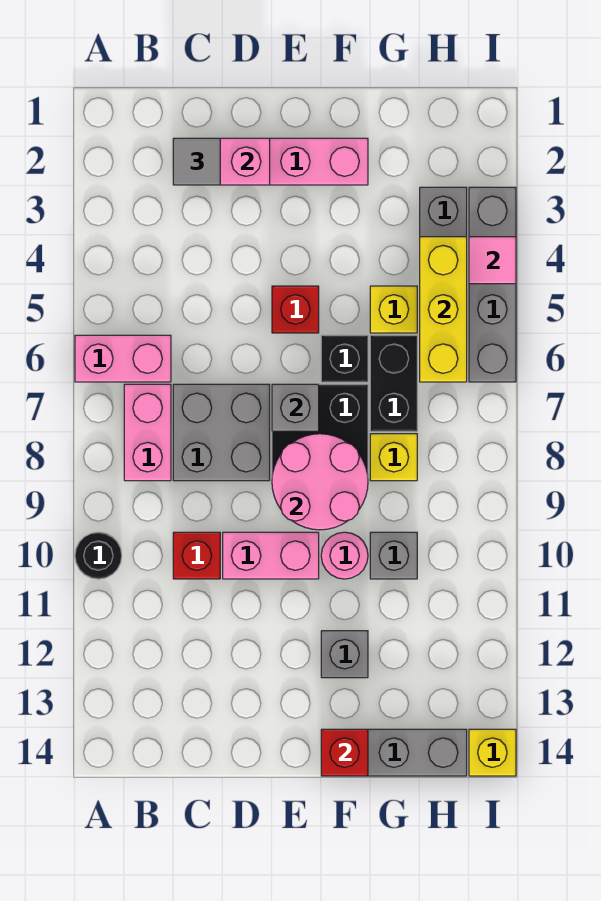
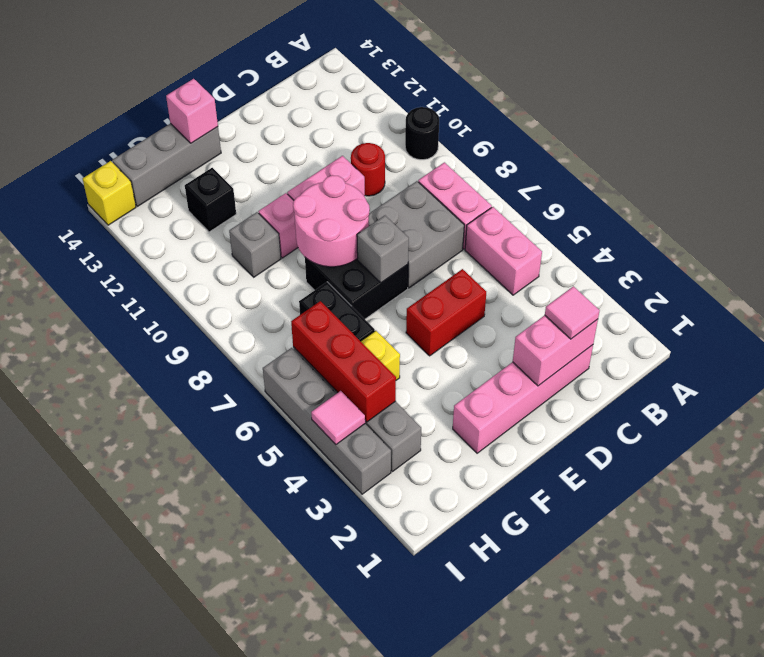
pink brick A6:B6 level 1 -> pink brick B5:B6 level 1
grey tile C2 level 3 -> pink tile C2 level 3
red brick C10 level 1 -> red round brick C10 level 1
red brick E5 level 1 -> red brick D5:E5 level 1
black brick F6 level 1 -> black brick G12 level 1
pink round brick F10 level 1 -> pink brick F10 level 1
grey brick F12 level 1 -> none
red brick F14 level 2 -> pink brick F14 level 2
yellow brick G8 level 1 -> none
yellow brick H4:H6 level 2 -> red brick H4:H6 level 2

